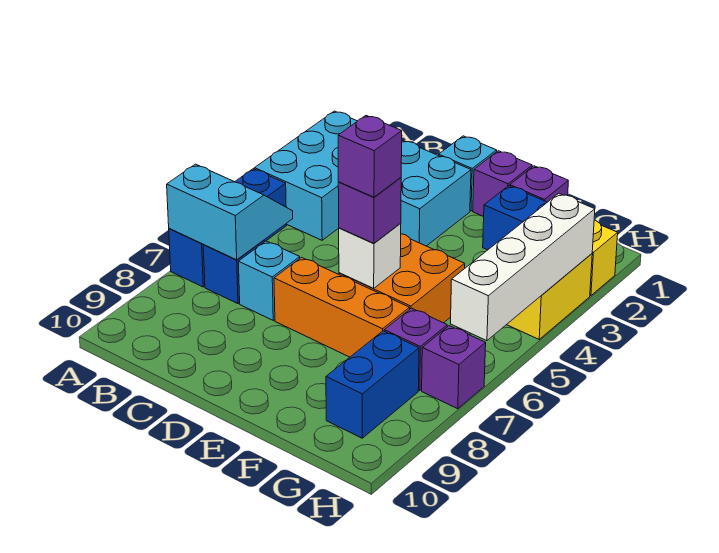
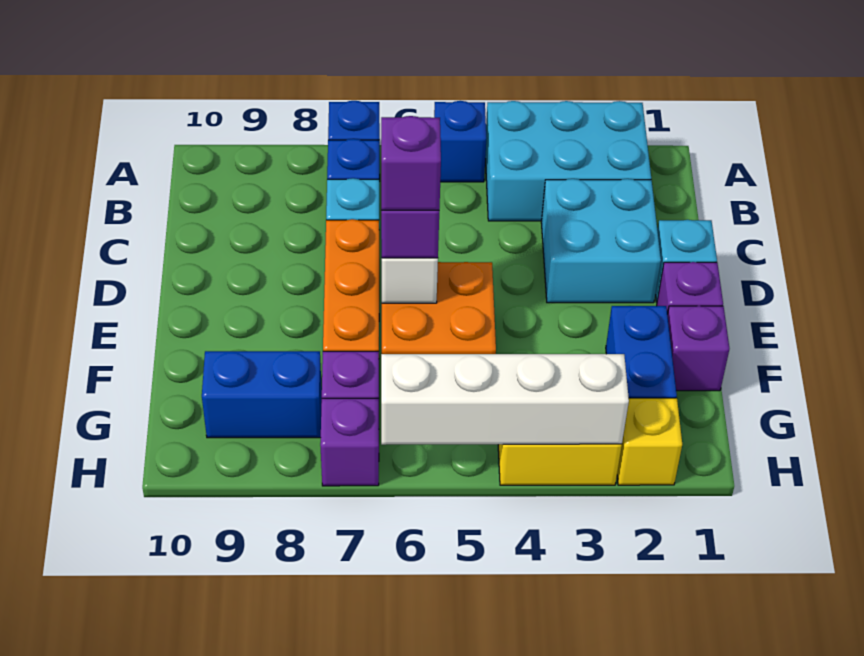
cyan slope A6:B7 level 2 top 7 -> none

